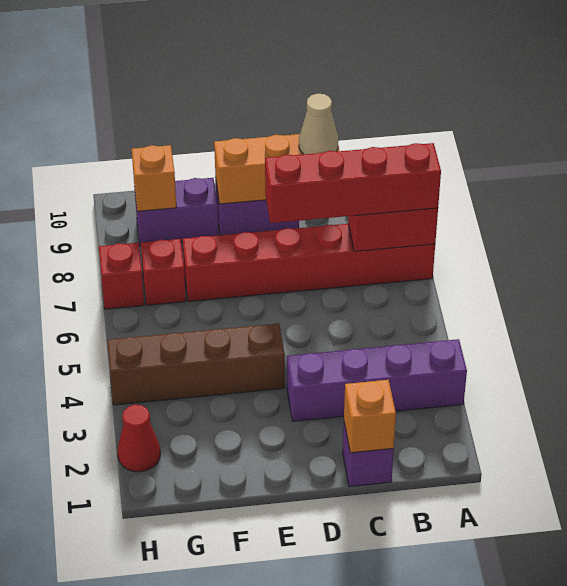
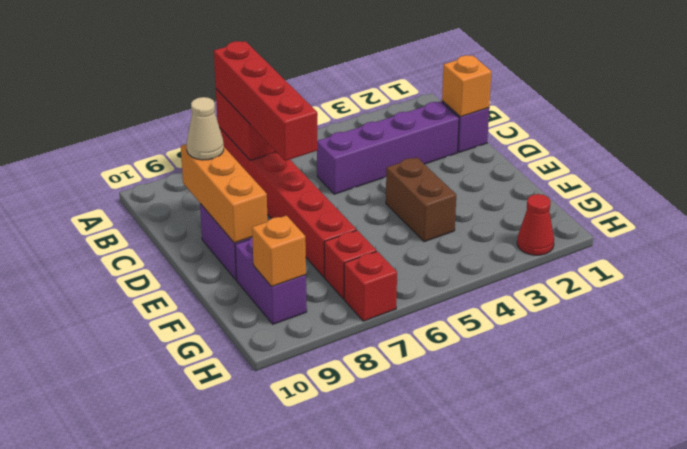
purple brick A3:D3 level 1 -> purple brick C2:C5 level 1
brown brick E4:H4 level 1 -> brown brick E4:F4 level 1

